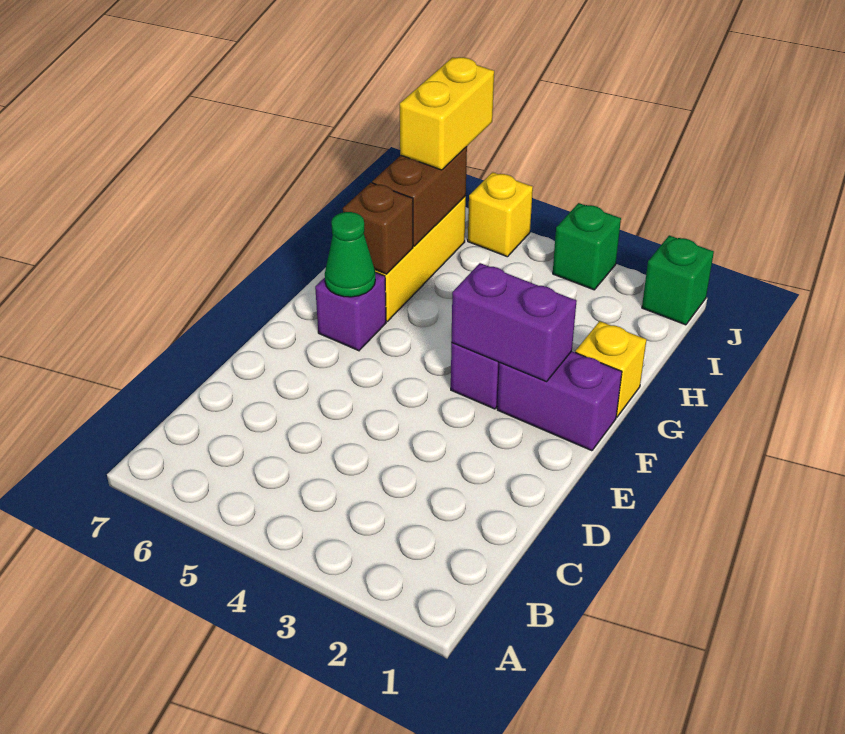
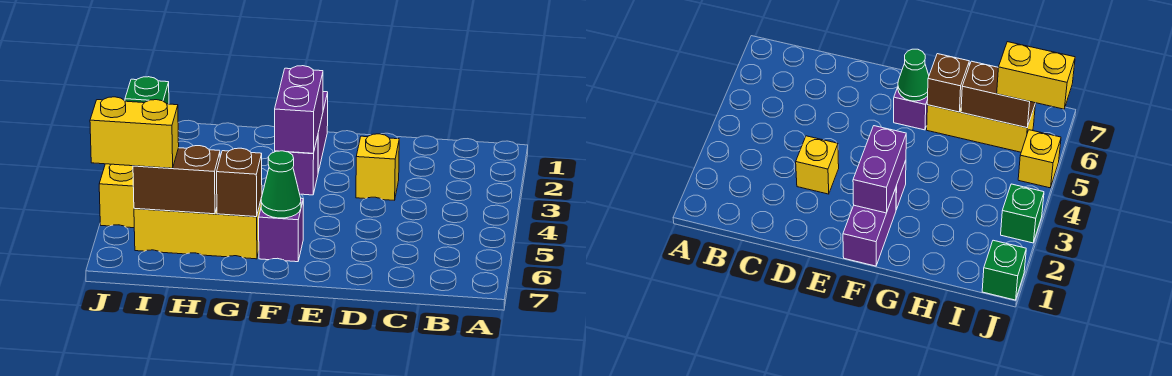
yellow brick G1 level 1 -> yellow brick D3 level 1

